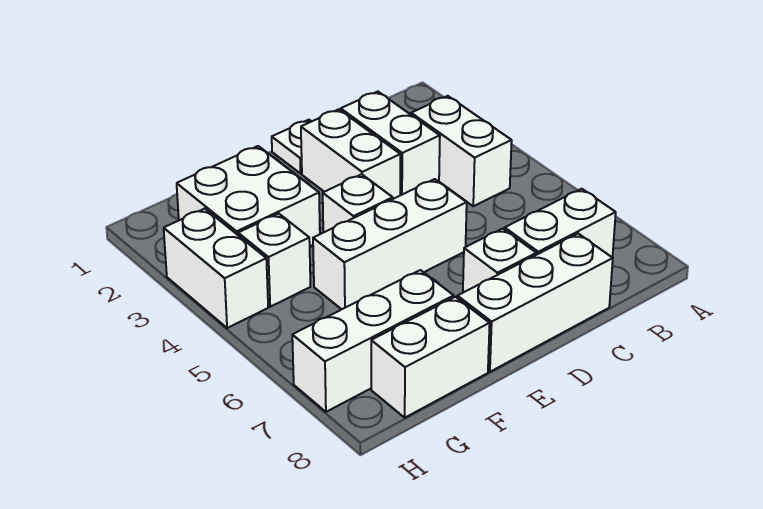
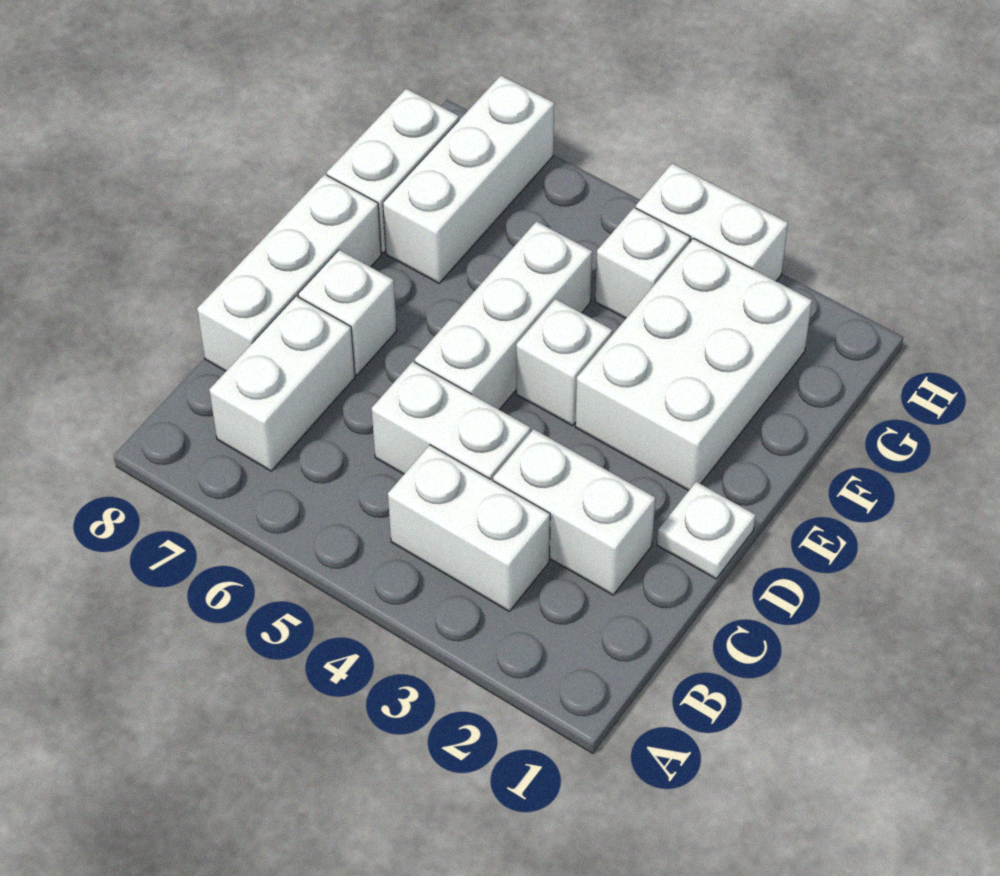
white brick D2:D3 level 1 -> white brick C4:C5 level 1
white brick F2:G3 level 1 -> white brick E2:G3 level 1

